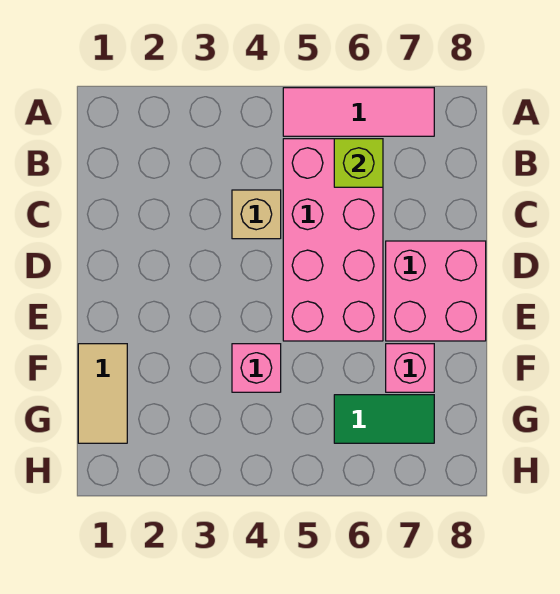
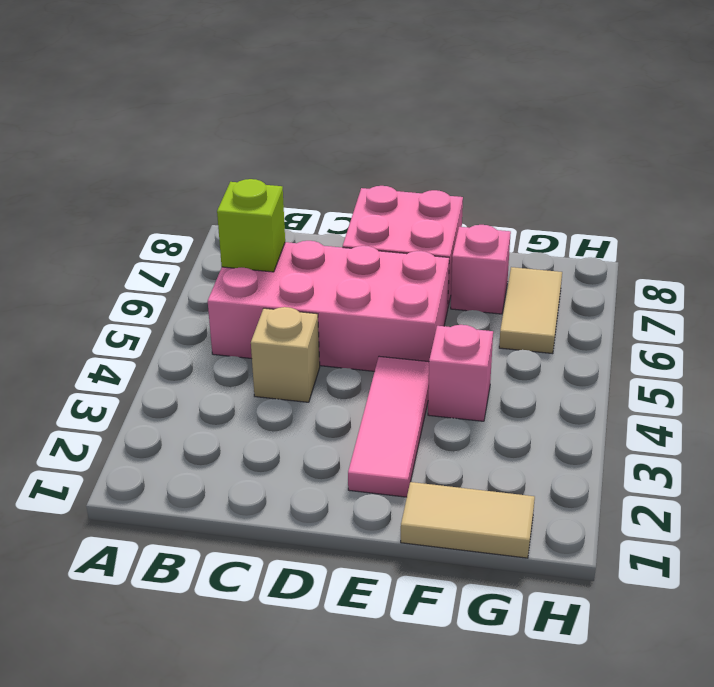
pink tile A5:A7 level 1 -> pink tile E2:E4 level 1
green tile G6:G7 level 1 -> tan tile G6:G7 level 1

